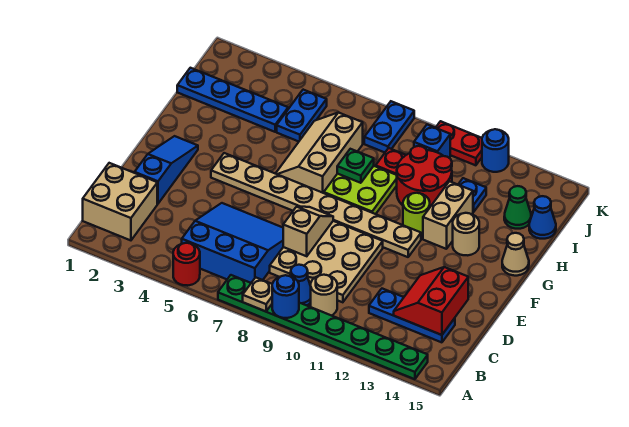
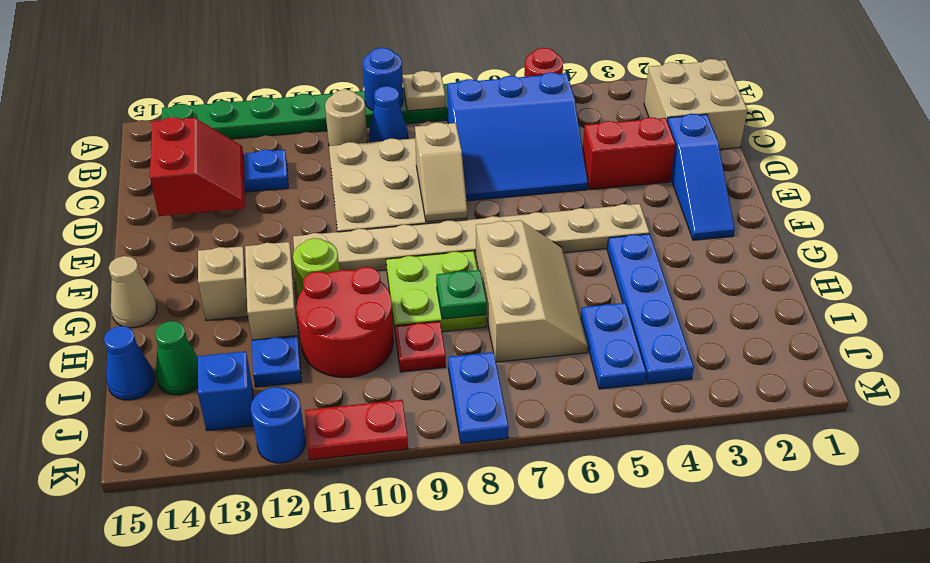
none -> red brick D3:D4 level 1
tan round brick G13 level 1 -> tan brick G13 level 1
blue plate I1:I4 level 1 -> blue plate G4:J4 level 1
blue brick J10 level 1 -> blue brick J13 level 1

